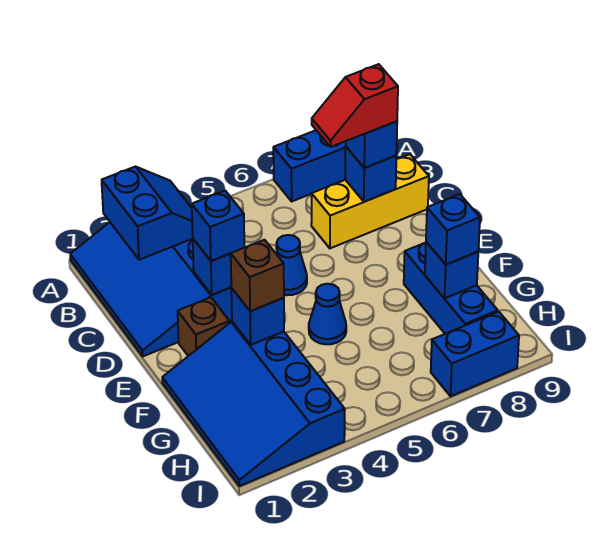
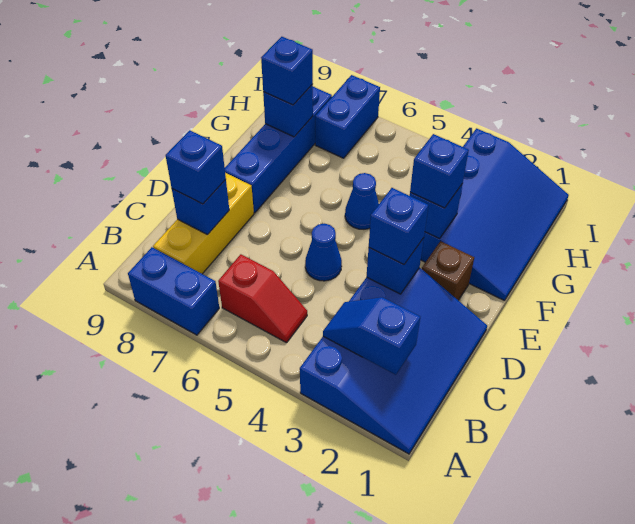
blue slope A2:B3 level 2 top 2 -> blue slope B2:B3 level 2 top 2
yellow brick C7:C9 level 1 -> yellow brick B8:D8 level 1
red slope C7:C8 level 4 top 8 -> red slope B5:B6 level 1 top 6
brown brick F3 level 3 -> blue brick F3 level 3
blue brick F8:H8 level 1 -> blue brick E8:H8 level 1
blue brick I7:I8 level 1 -> blue brick H7:I7 level 1

